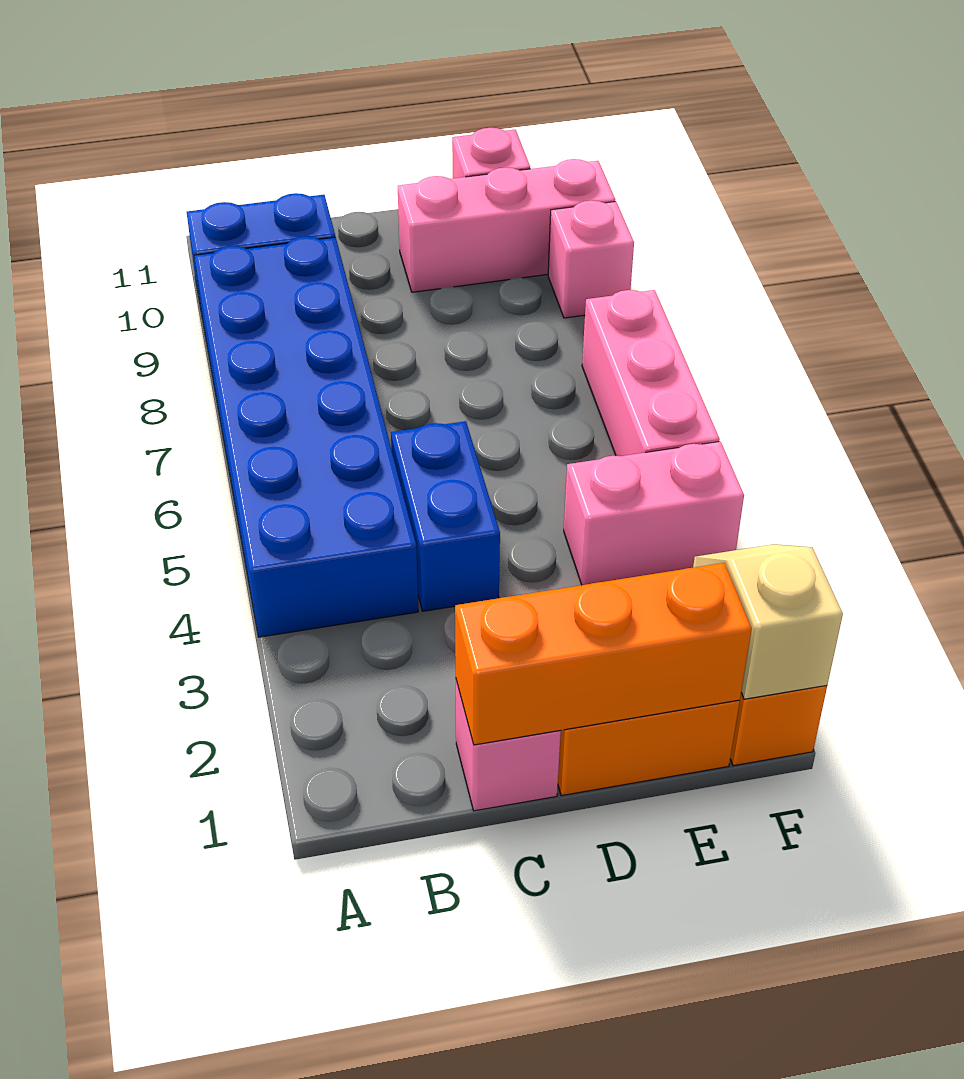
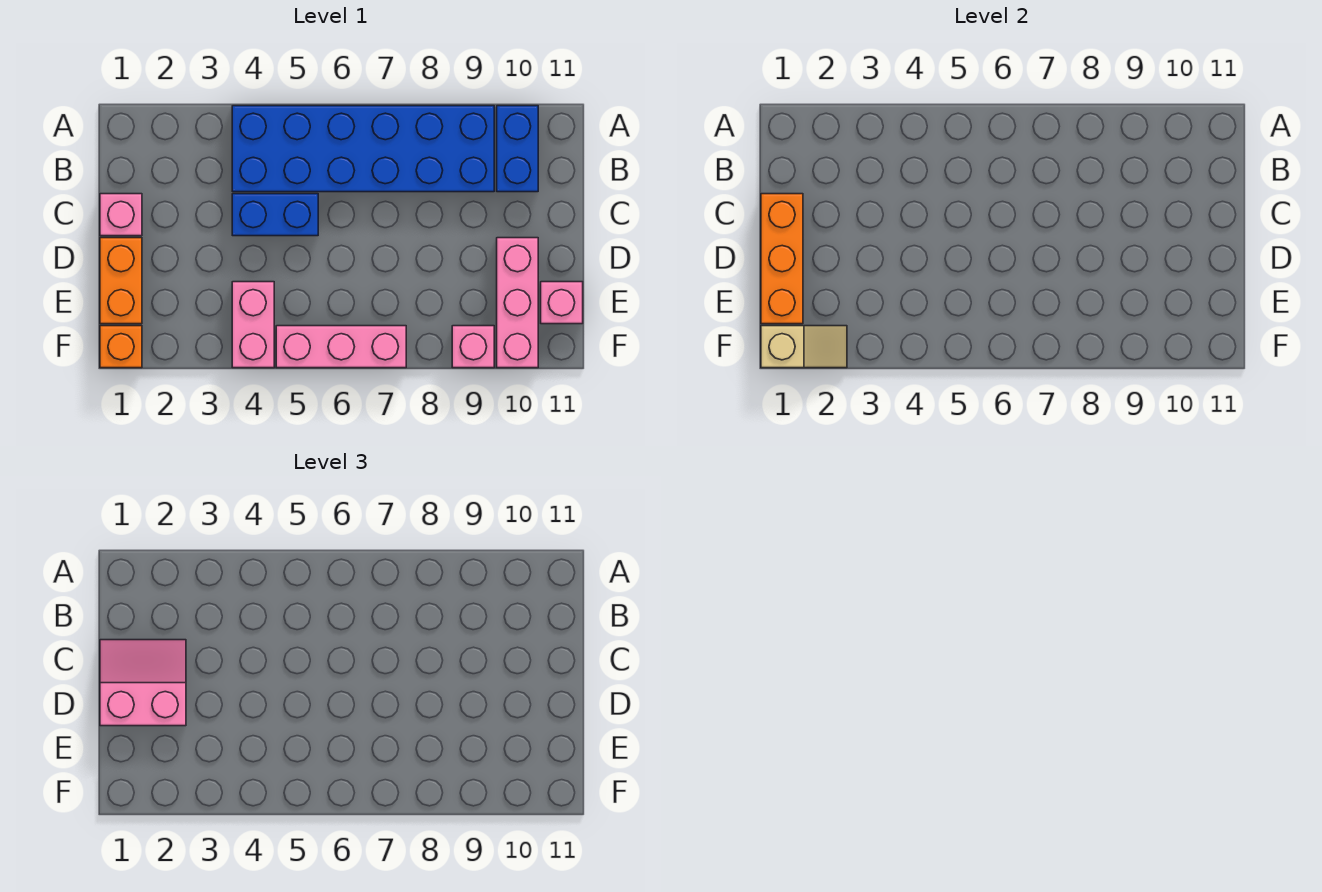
none -> pink slope C1:D2 level 3 top D

